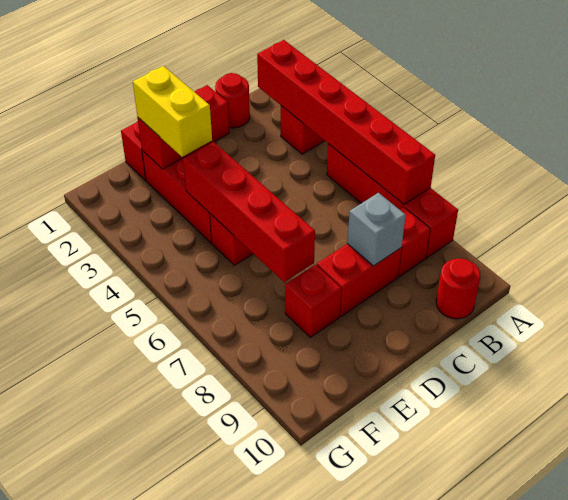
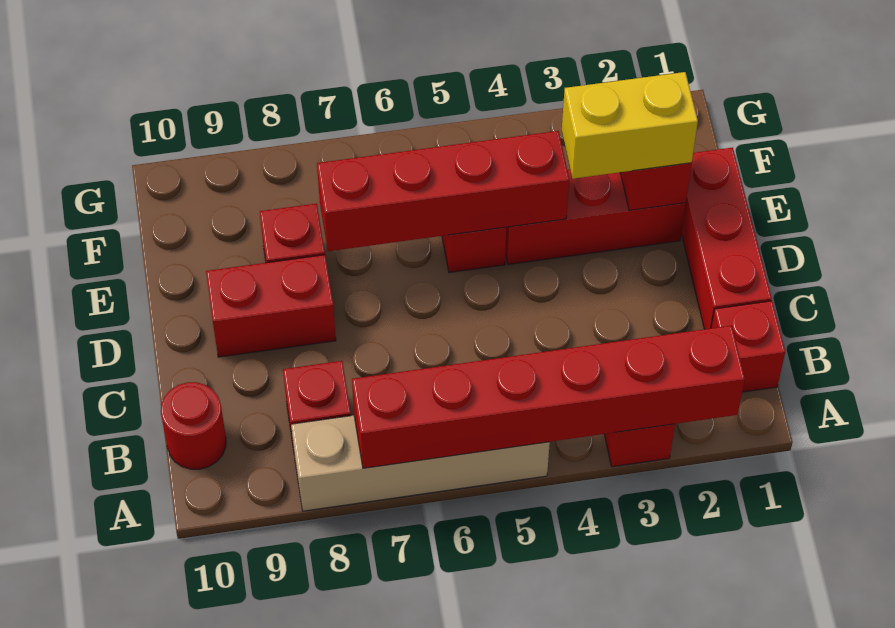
red brick A5:A8 level 1 -> tan brick A5:A8 level 1
red round brick B1 level 1 -> red brick B1 level 1
red brick C8:D8 level 1 -> red brick D8:D9 level 1
grey brick C8 level 2 -> none

